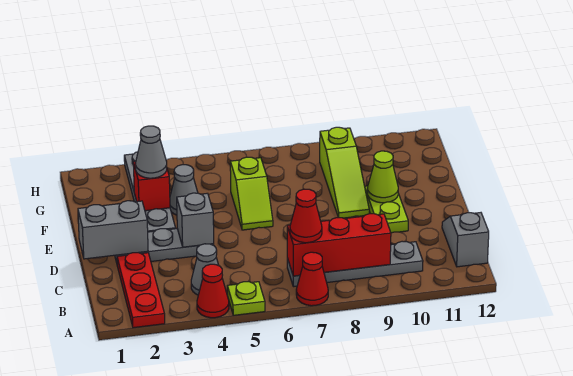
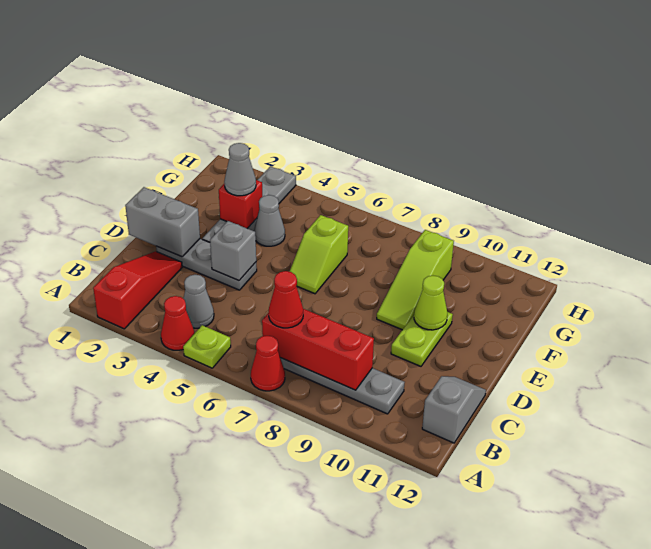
red plate A2:C2 level 1 -> red slope A2:C2 level 1 top A

